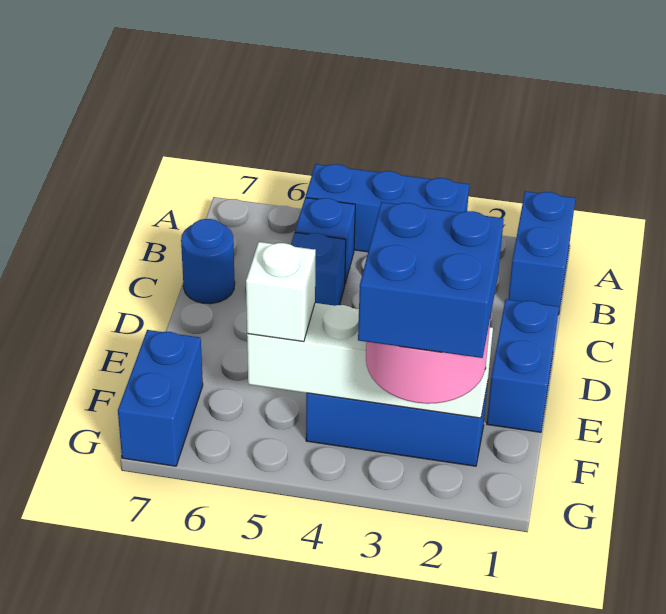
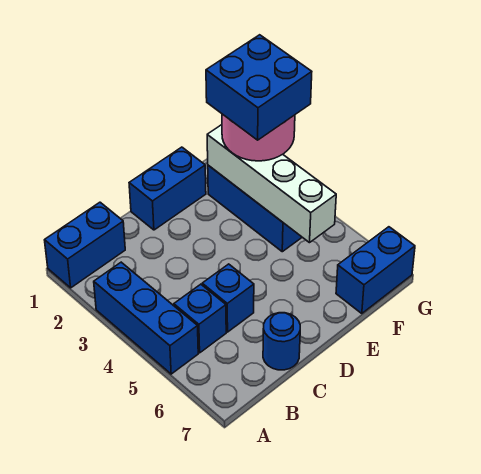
white brick F5 level 3 -> none

